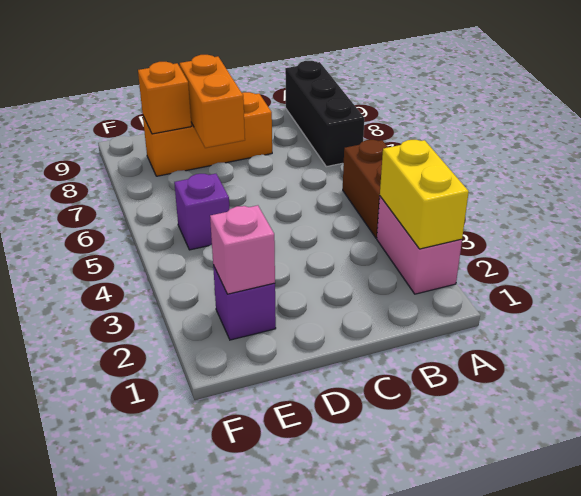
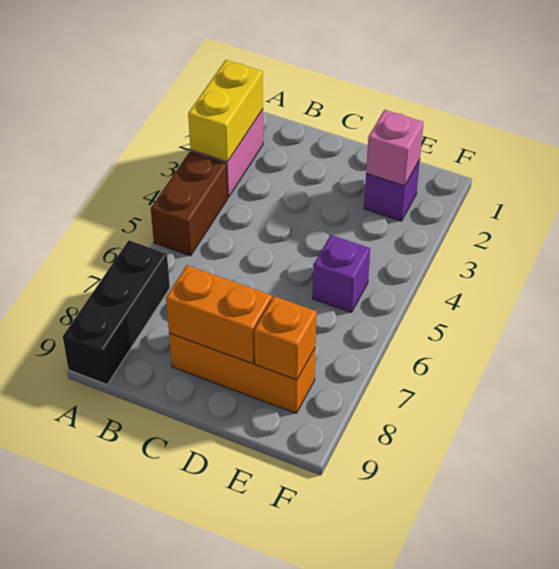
orange brick D7:D8 level 2 -> orange brick C8:D8 level 2

